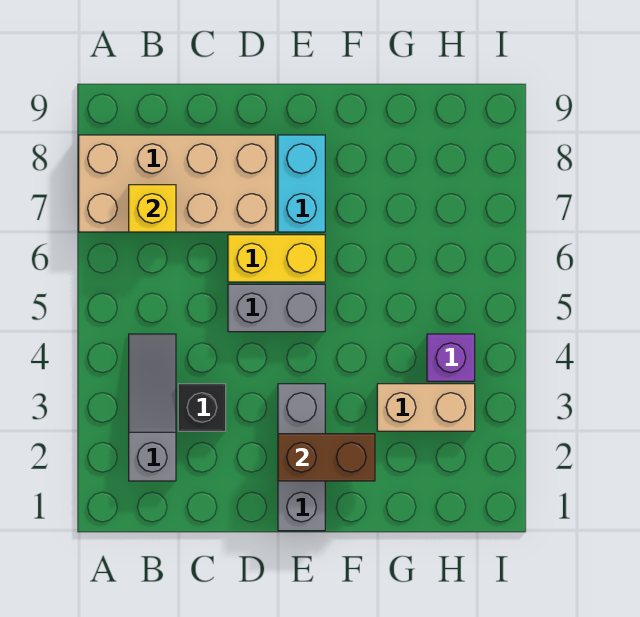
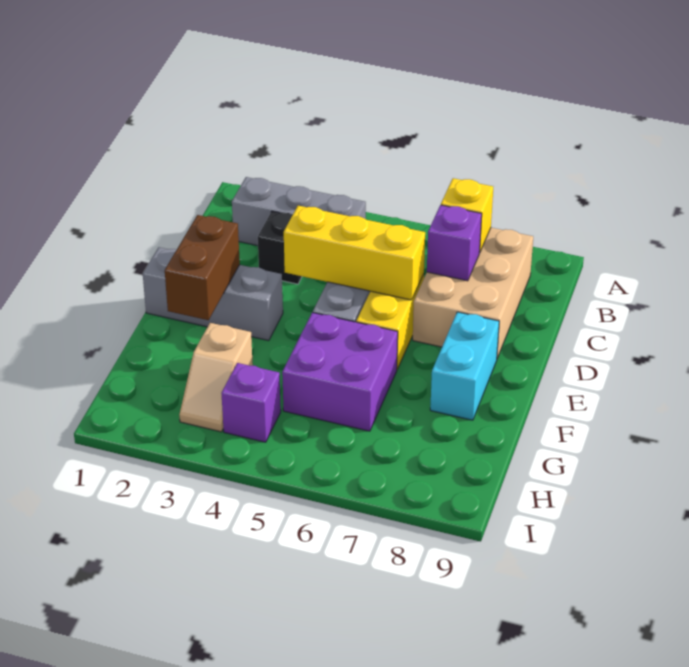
tan brick A7:D8 level 1 -> tan brick B7:D8 level 1
grey slope B2:B4 level 1 top 2 -> grey brick B2:B4 level 1
none -> purple brick C7 level 2
none -> yellow brick D4:D6 level 2
cyan brick E7:E8 level 1 -> cyan brick E8:F8 level 1
none -> purple brick F5:G6 level 1
tan brick G3:H3 level 1 -> tan slope G3:H3 level 1 top G

